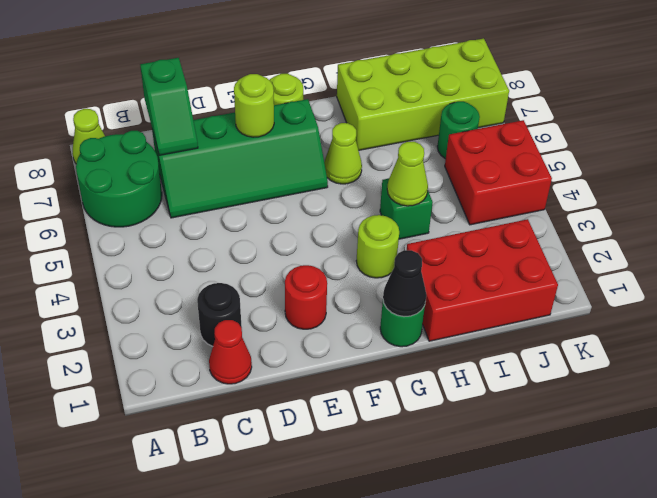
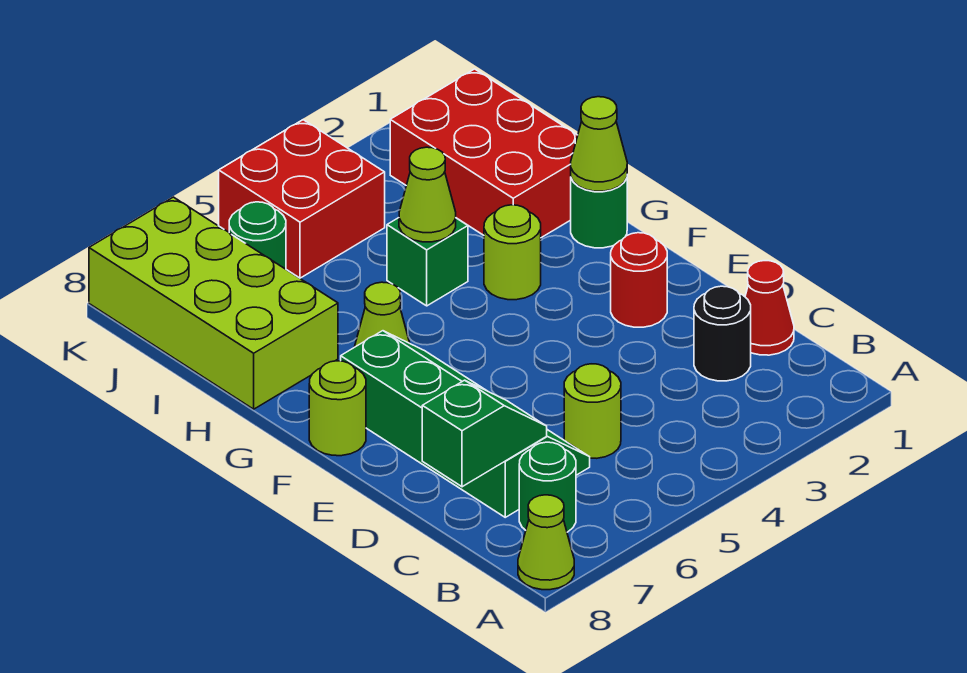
green round brick A6:B7 level 1 -> green round brick B7 level 1
lime round brick E7 level 2 -> lime round brick C5 level 1
black cone G1 level 2 -> lime cone G1 level 2

